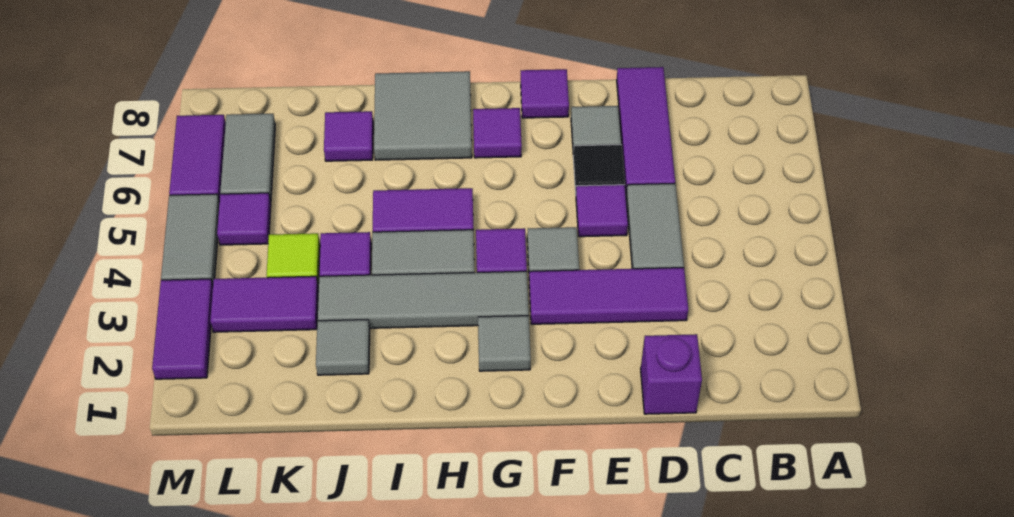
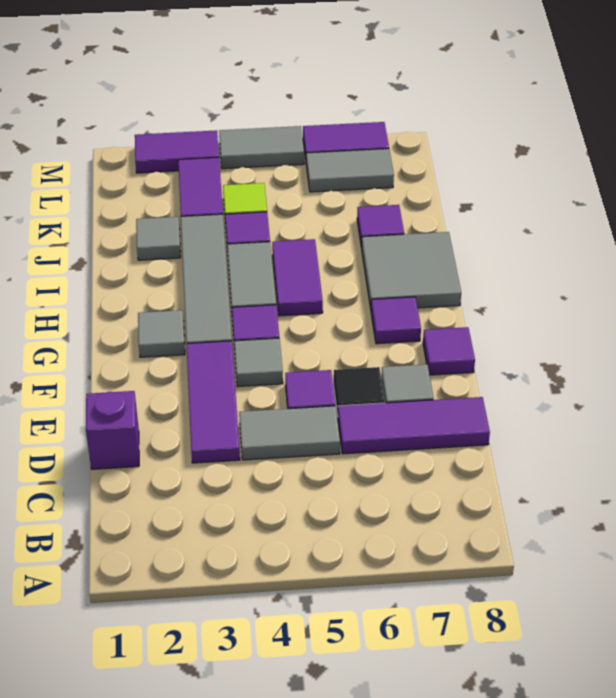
purple tile L5 level 1 -> none

